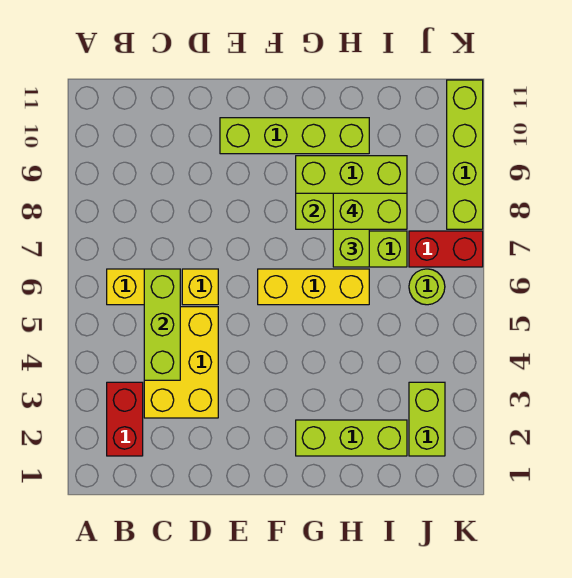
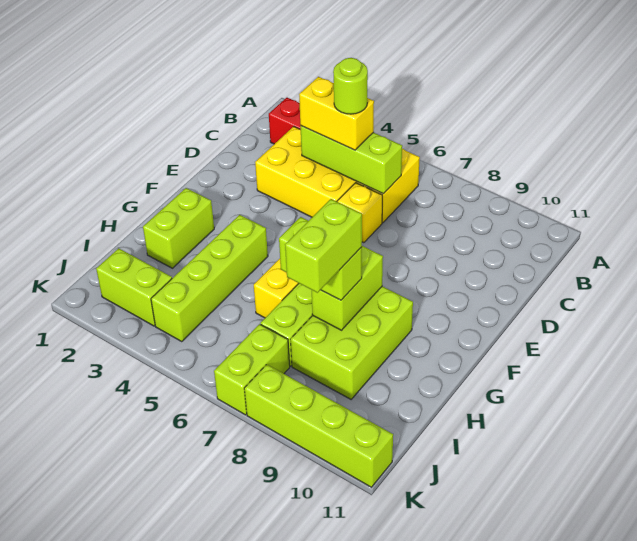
none -> yellow brick C4:C5 level 3
lime brick E10:H10 level 1 -> lime brick G4:J4 level 1
lime brick G2:I2 level 1 -> lime brick G2:H2 level 1
lime round brick J6 level 1 -> lime round brick C5 level 4
red brick J7:K7 level 1 -> lime brick J7:K7 level 1

